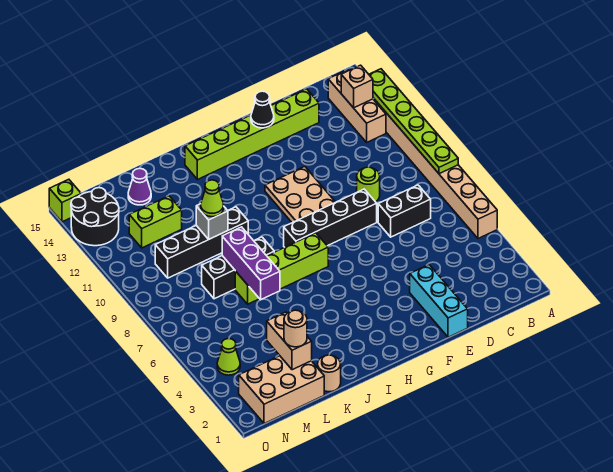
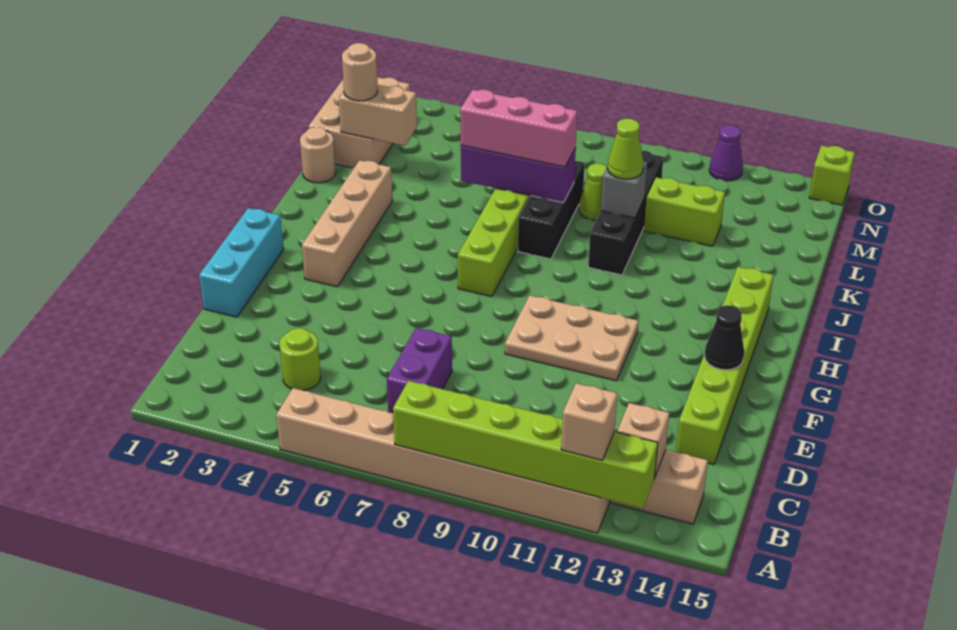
lime plate A8:A13 level 2 -> lime brick A8:A13 level 2
none -> tan brick A12 level 3
black brick C7:D7 level 1 -> purple brick C7:D7 level 1
lime round brick D9 level 1 -> lime round brick C4 level 1
cyan brick E1:E3 level 1 -> cyan brick E1:G1 level 1
black brick E8:H8 level 1 -> none
none -> tan brick G3:J3 level 1
none -> pink brick K6:K8 level 3
lime brick L12:M12 level 1 -> lime brick L11:L12 level 1
purple cone L14 level 1 -> purple cone O12 level 1
lime cone N4 level 1 -> lime cone L9 level 1
black round brick N13:O14 level 1 -> none

